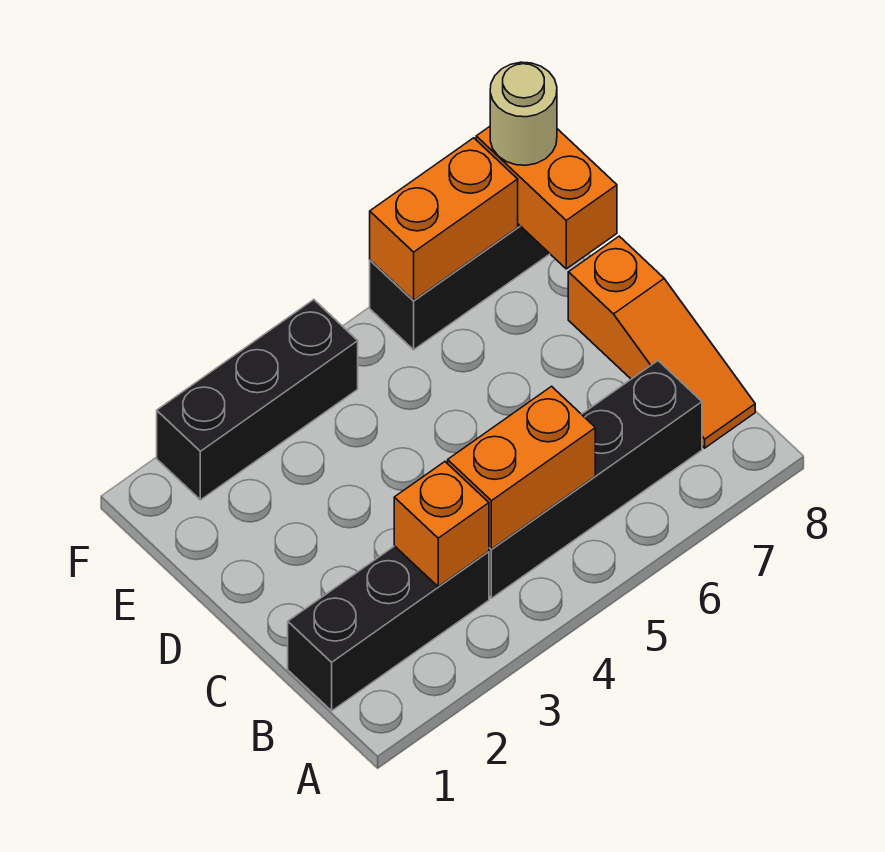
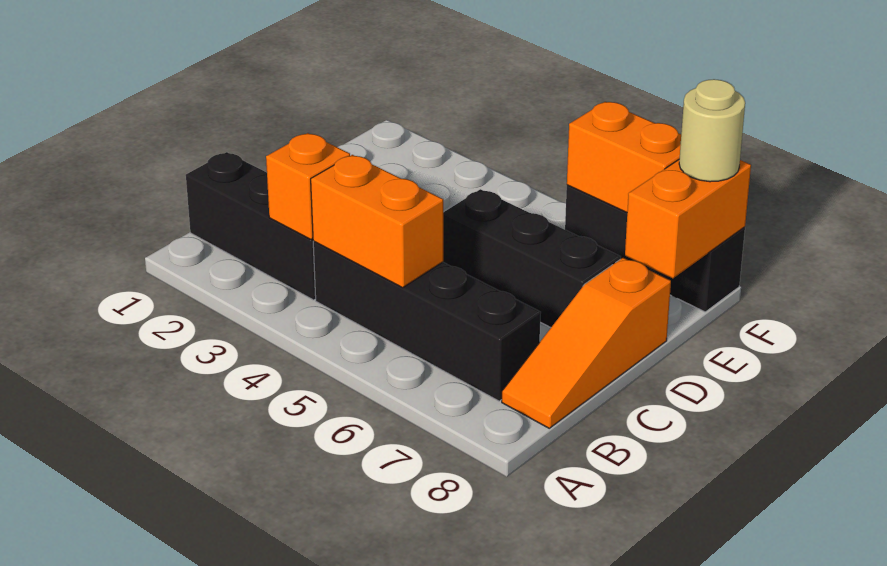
black brick F2:F4 level 1 -> black brick D5:D7 level 1

